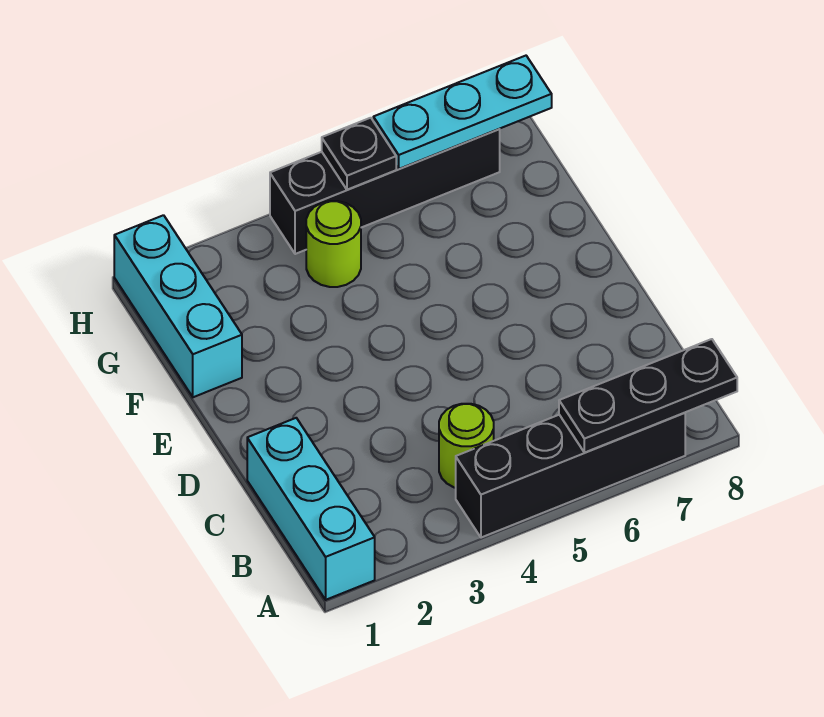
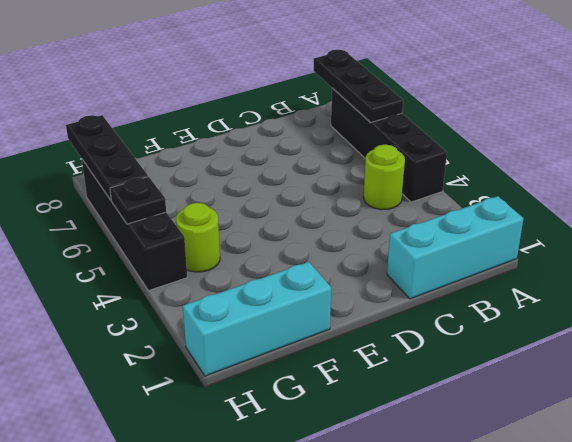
cyan plate H6:H8 level 2 -> black plate H6:H8 level 2

